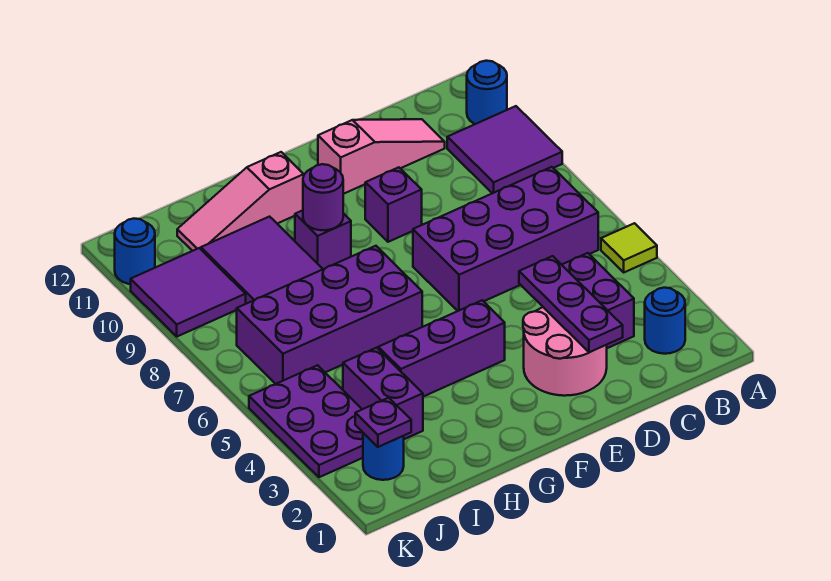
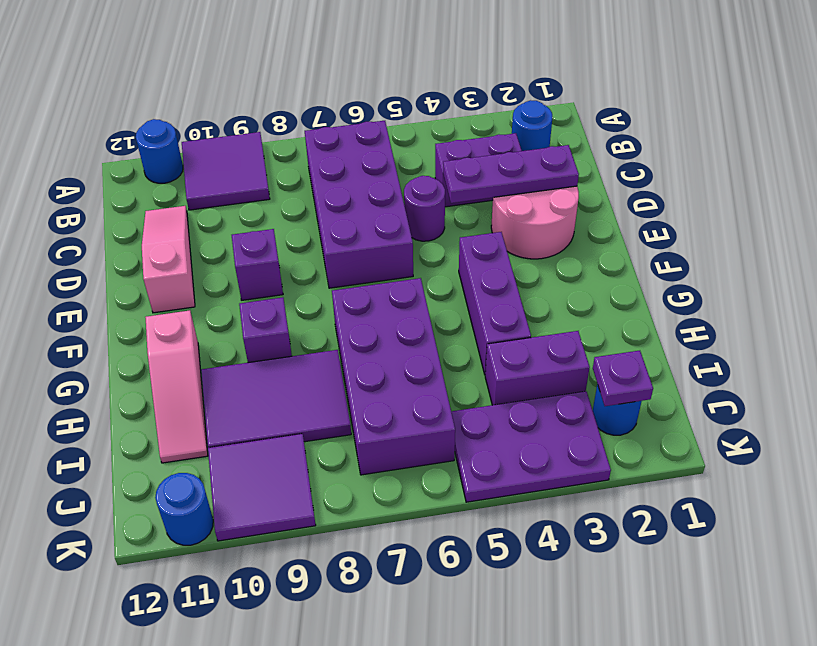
lime tile A5 level 1 -> none
purple round brick G9 level 2 -> purple round brick D5 level 1

